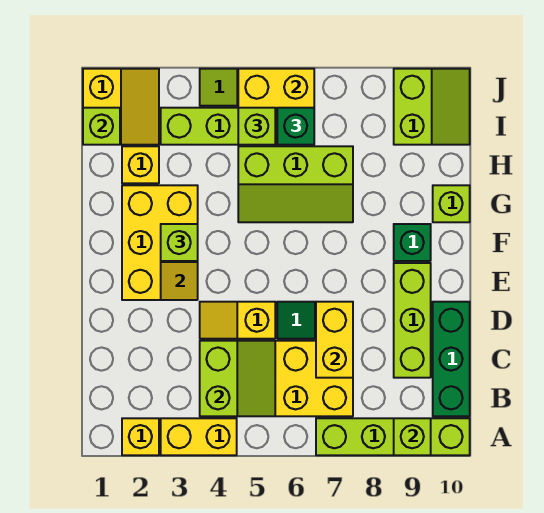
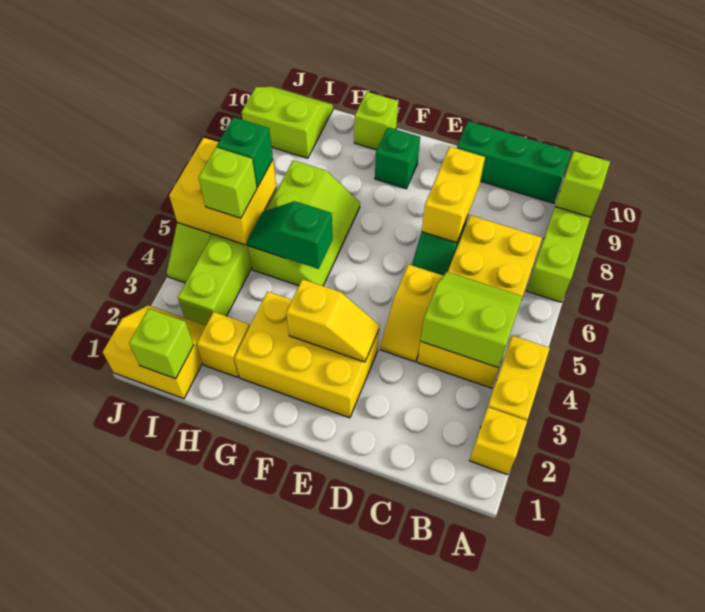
yellow brick C7:D7 level 2 -> yellow brick D7:D8 level 2
lime brick C9:E9 level 1 -> none
lime brick F3 level 3 -> none
none -> green slope G5:H5 level 2 top G

